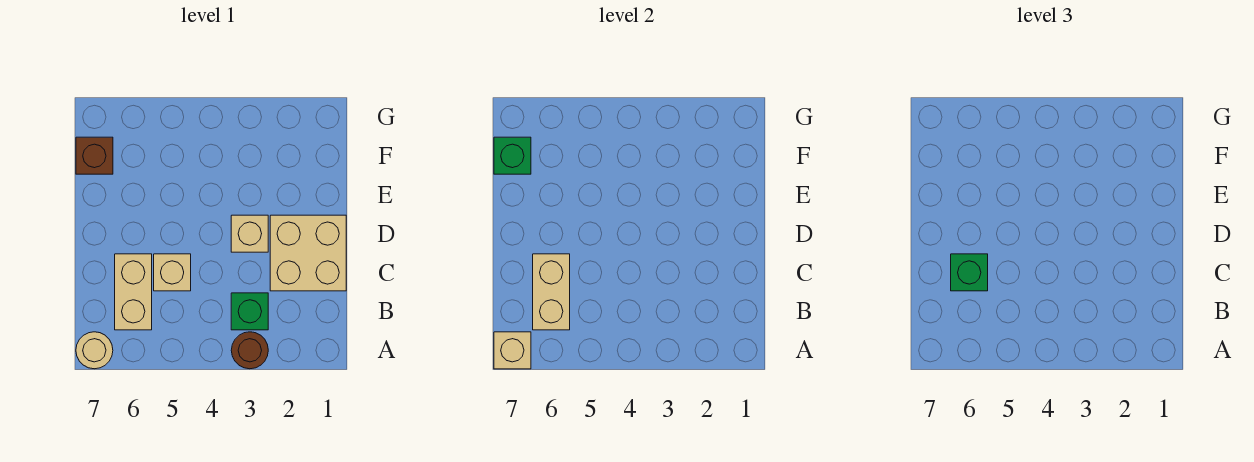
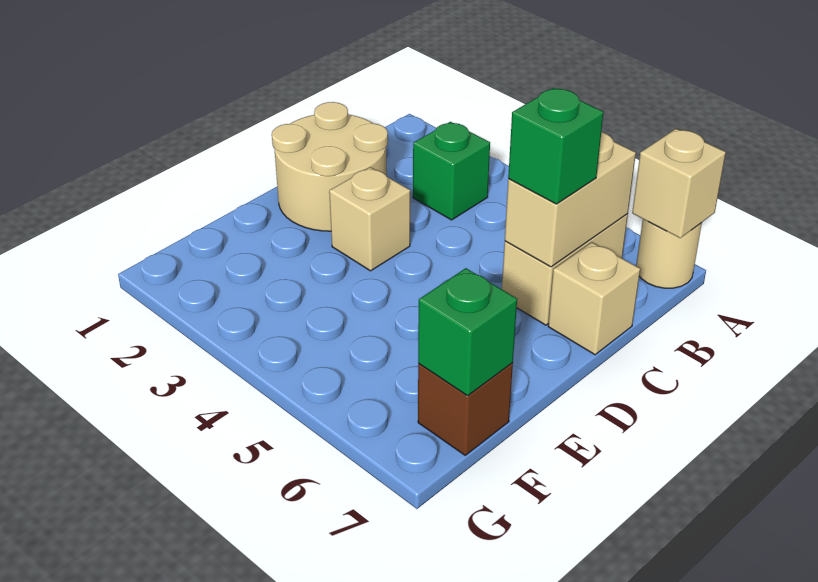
brown round brick A3 level 1 -> none
tan brick C1:D2 level 1 -> tan round brick C1:D2 level 1
tan brick C5 level 1 -> tan brick C7 level 1

